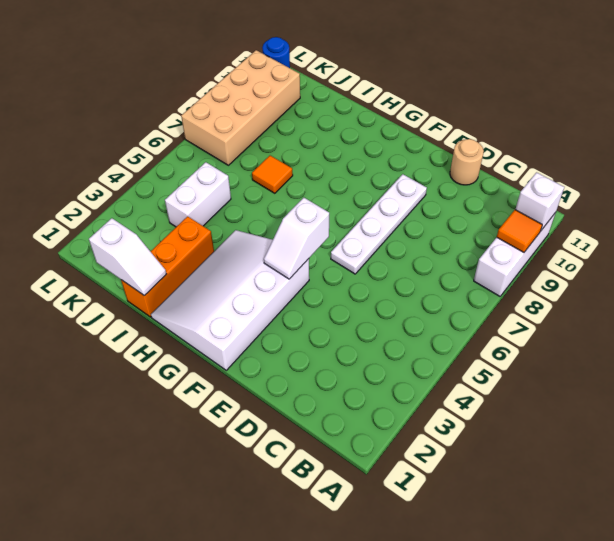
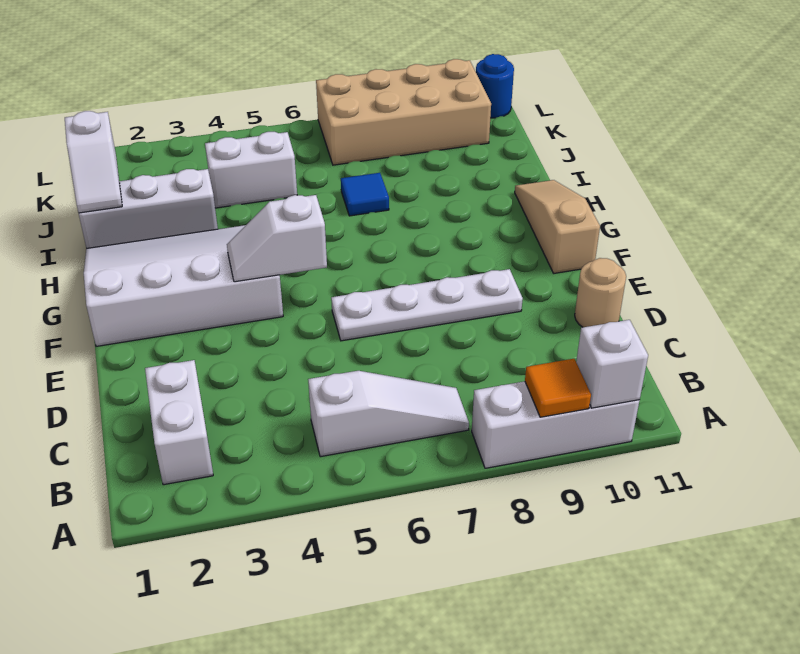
none -> white brick B2:C2 level 1
none -> white slope B5:B7 level 1 top 5
none -> tan slope F11:H11 level 1 top F
orange brick I1:I3 level 1 -> white brick I1:I3 level 1
orange tile I7 level 1 -> blue tile I7 level 1

